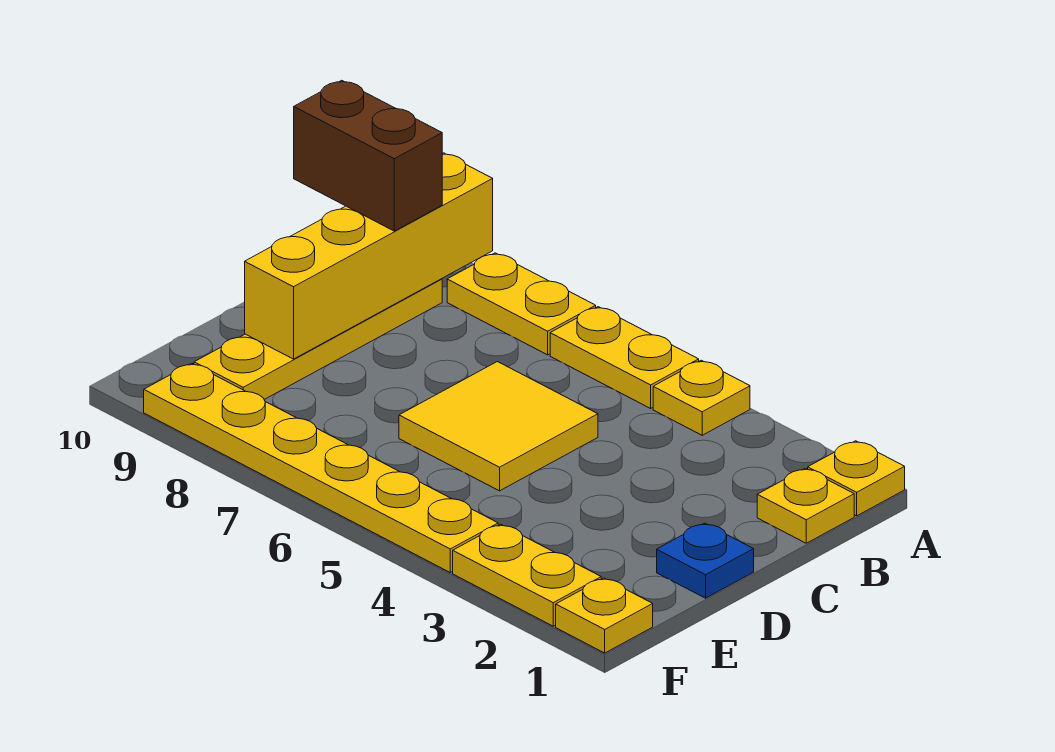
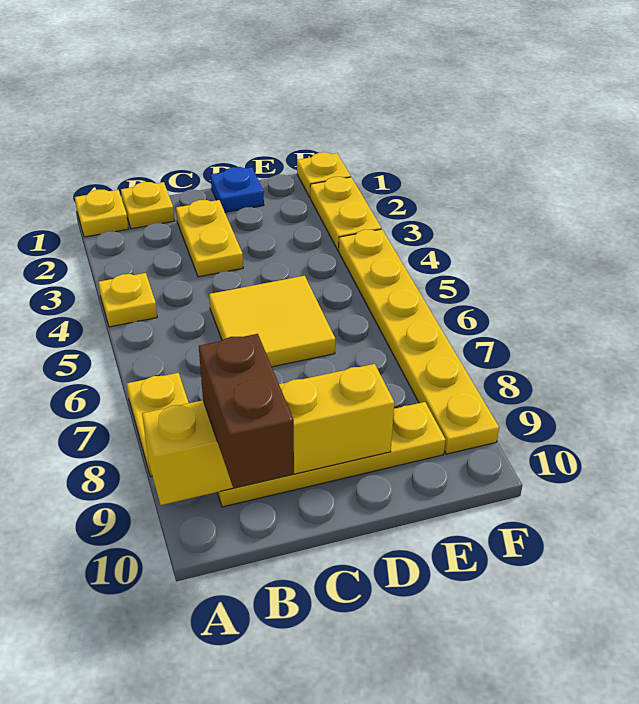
yellow plate A5:A6 level 1 -> yellow plate C2:C3 level 1

